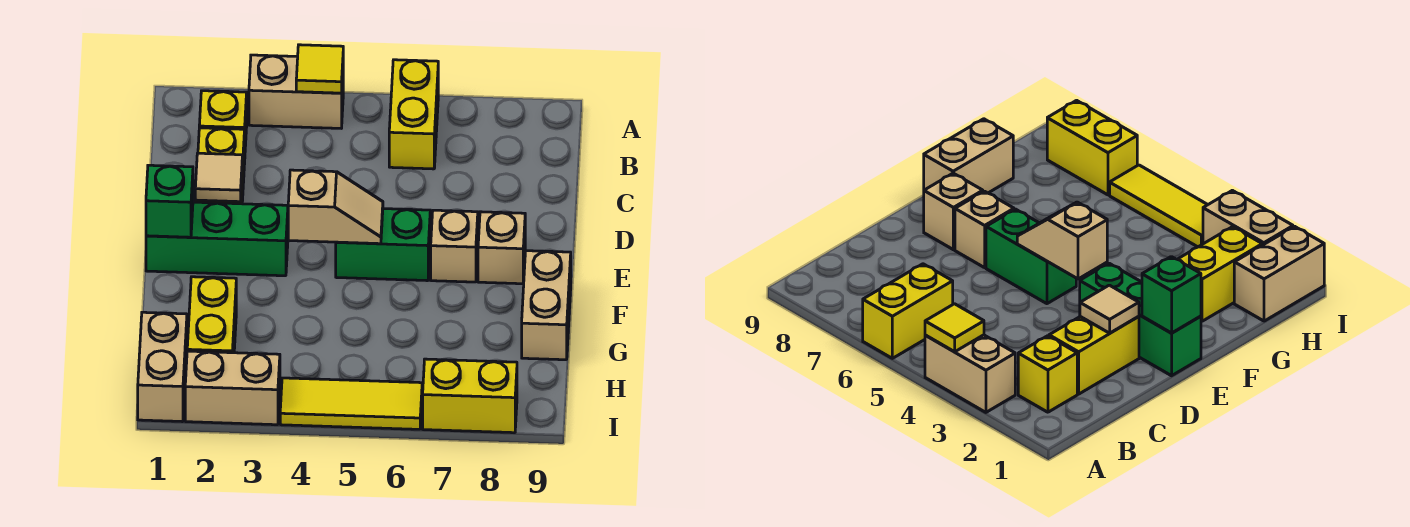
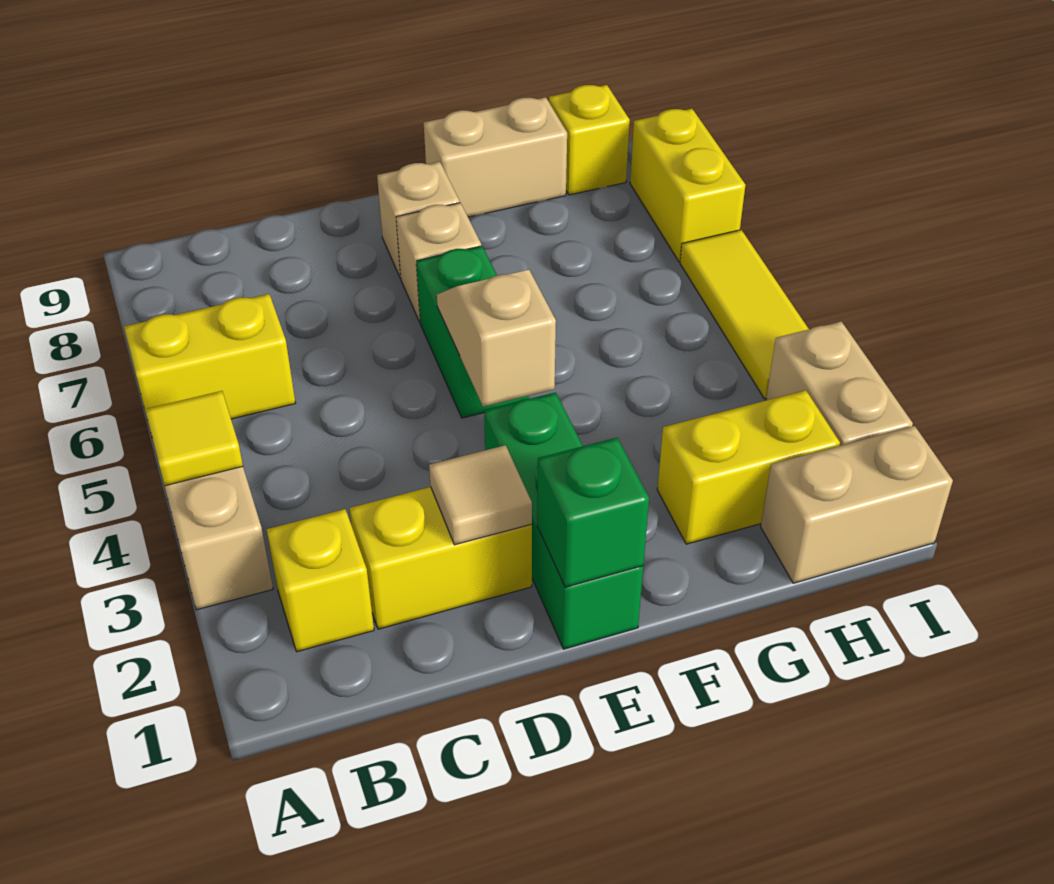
none -> yellow brick H9 level 1

